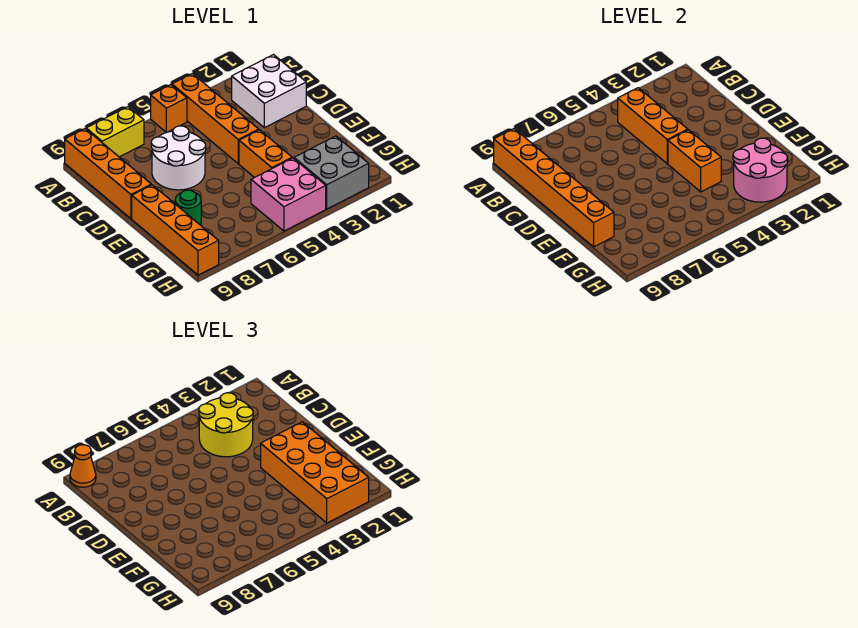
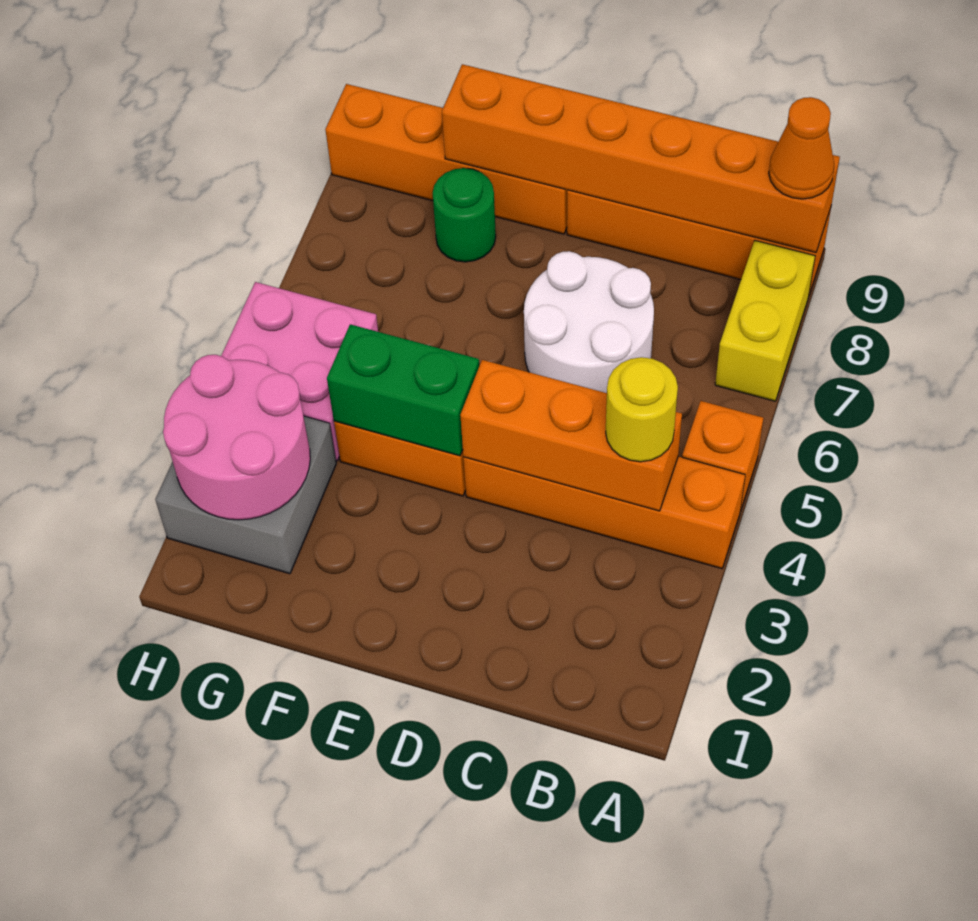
white brick B1:C2 level 1 -> none
yellow round brick B3:C4 level 3 -> yellow round brick B4 level 3
orange brick E2:H3 level 3 -> none
orange brick E4:F4 level 2 -> green brick E4:F4 level 2

